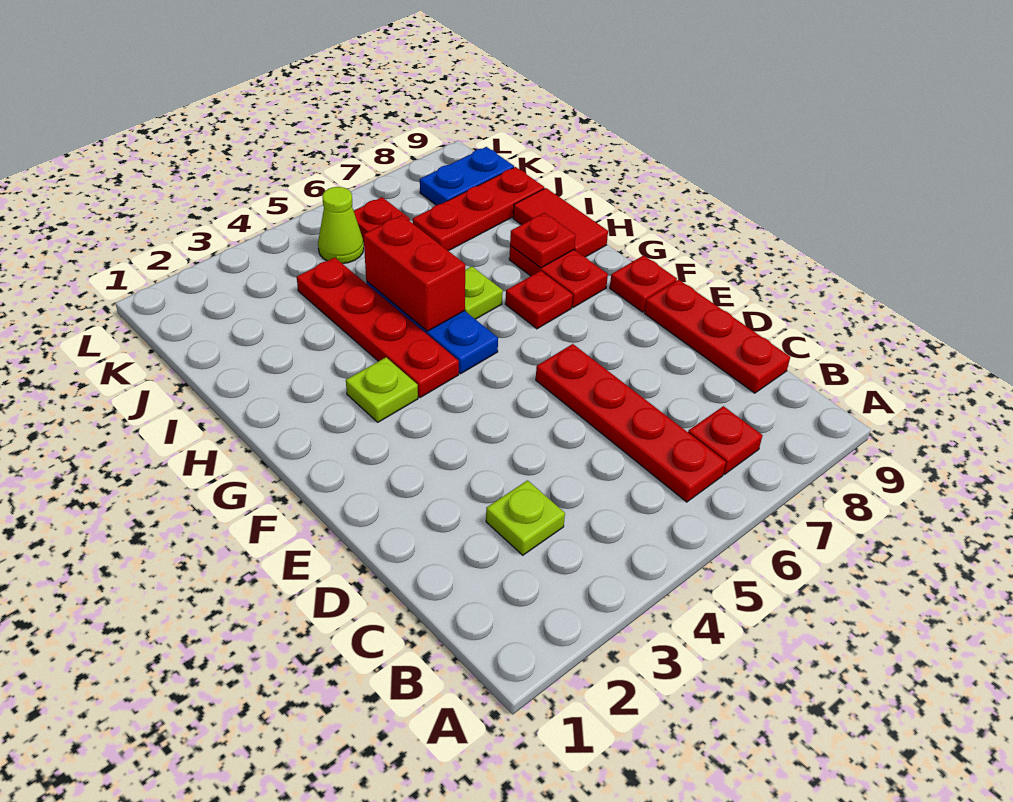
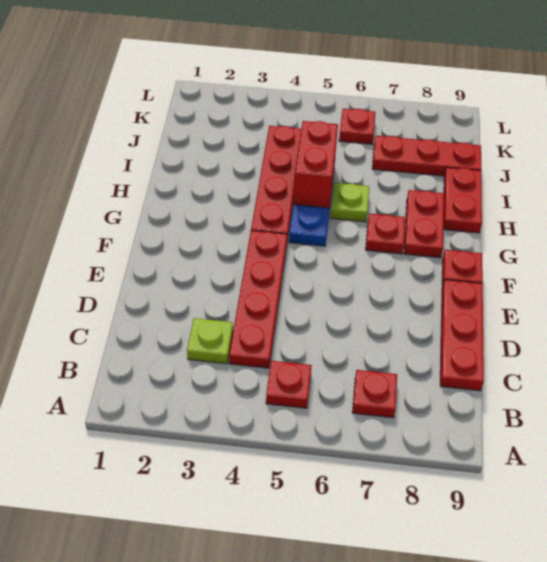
red plate B6:E6 level 1 -> red plate C4:F4 level 1
lime plate G3 level 1 -> none
red plate H8 level 2 -> red plate B5 level 1
red tile H9:I9 level 1 -> red plate H9:I9 level 1
lime cone K5 level 1 -> none
blue plate K8:K9 level 1 -> none

